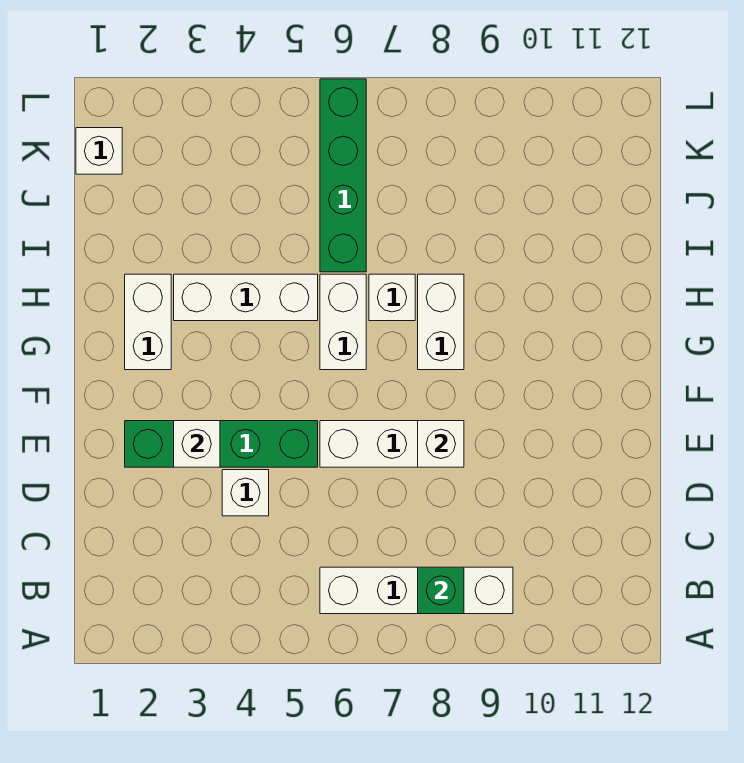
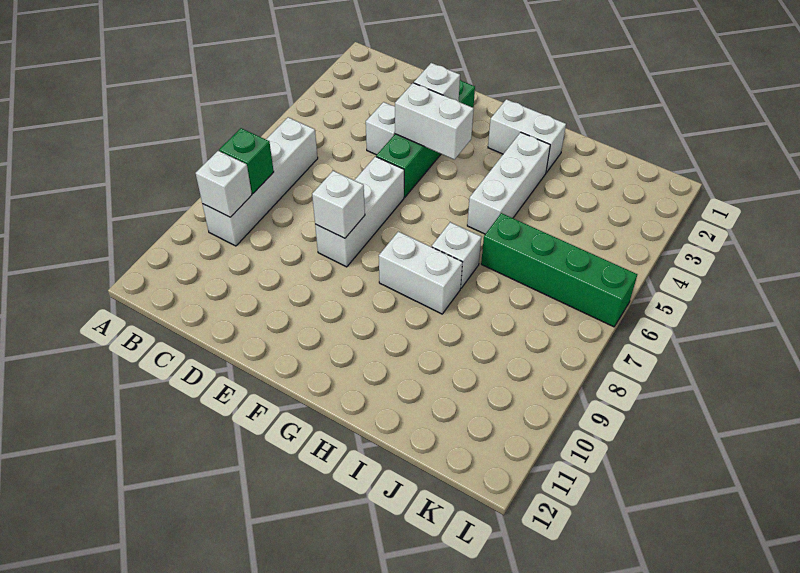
white brick G6:H6 level 1 -> white brick E4:F4 level 2
white brick K1 level 1 -> white brick B9 level 2

